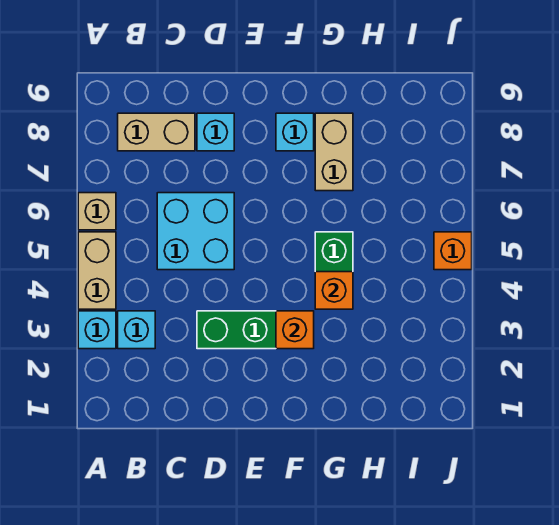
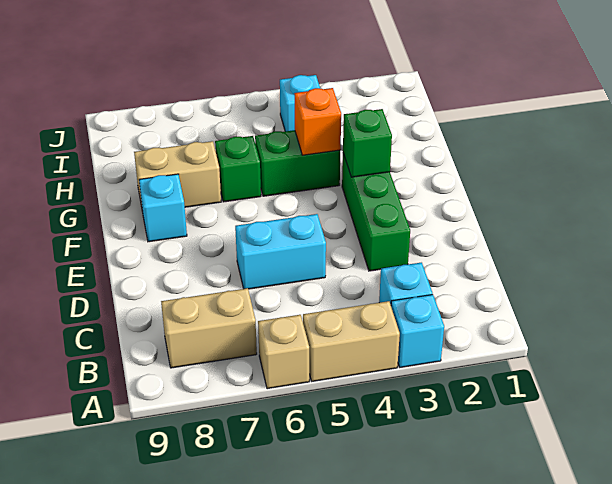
tan brick B8:C8 level 1 -> tan brick B7:B8 level 1
cyan brick C5:D6 level 1 -> cyan brick D5:D6 level 1
cyan brick D8 level 1 -> cyan brick I4 level 1
orange brick F3 level 2 -> green brick F3 level 2
none -> green brick G6 level 1
orange brick J5 level 1 -> none

